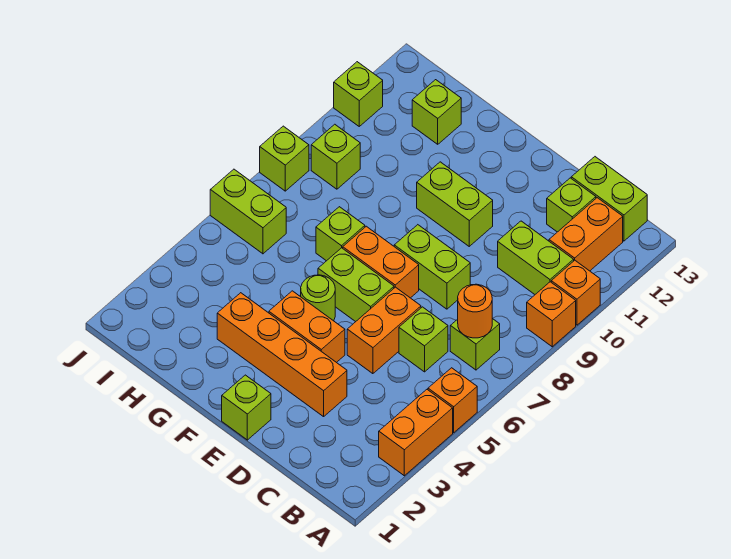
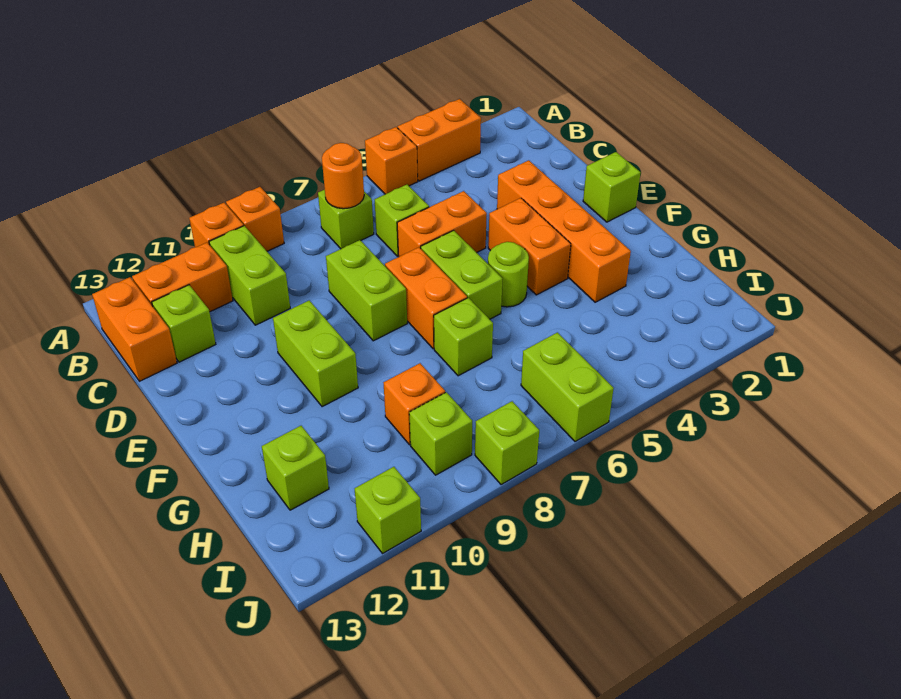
lime brick B13:C13 level 1 -> orange brick B13:C13 level 1
none -> orange brick H9 level 1

